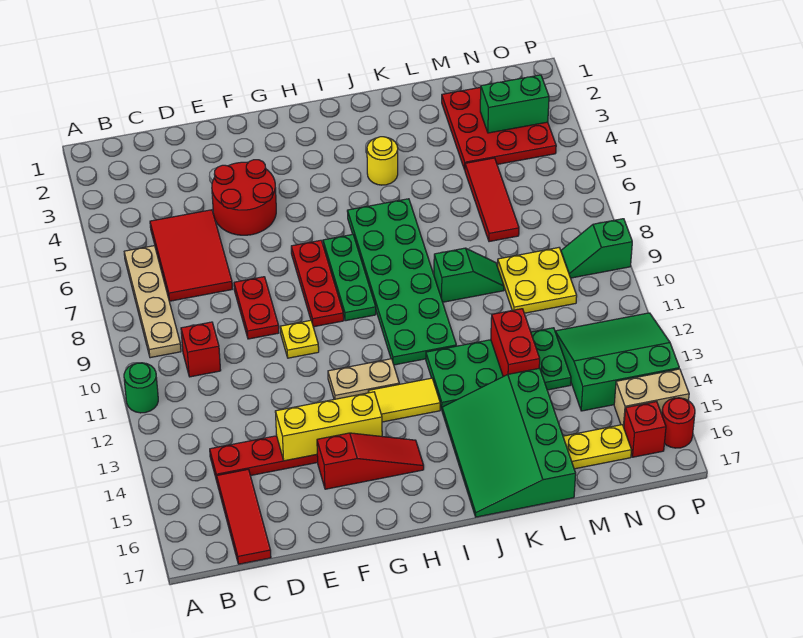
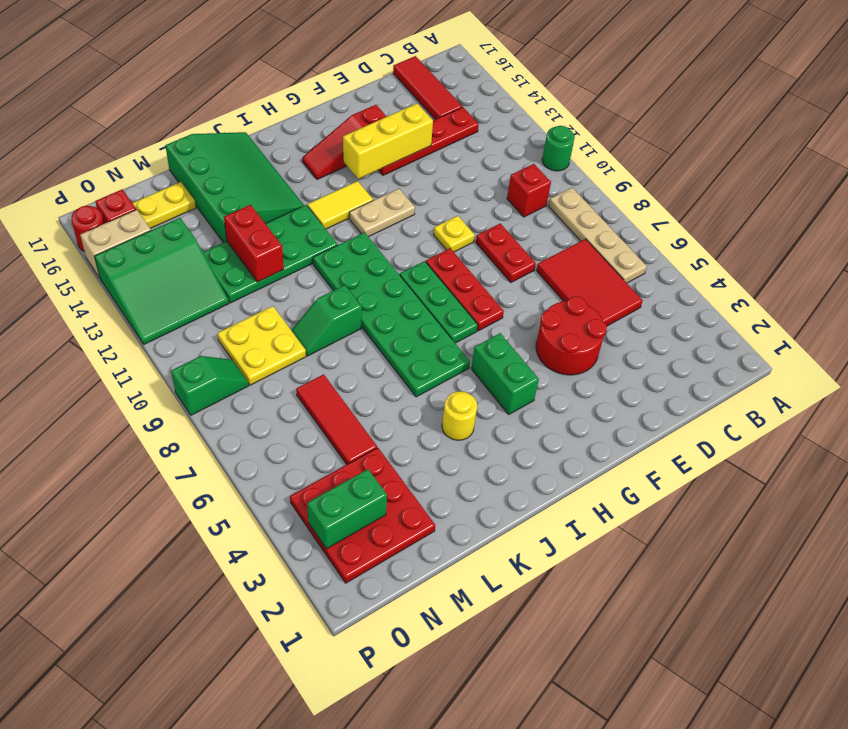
none -> green brick H4:H5 level 1

